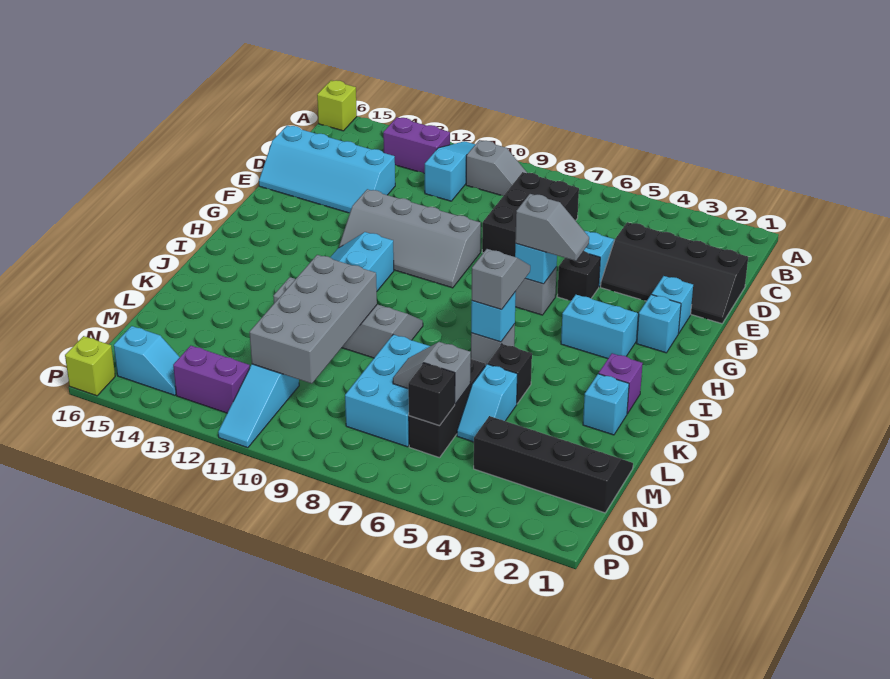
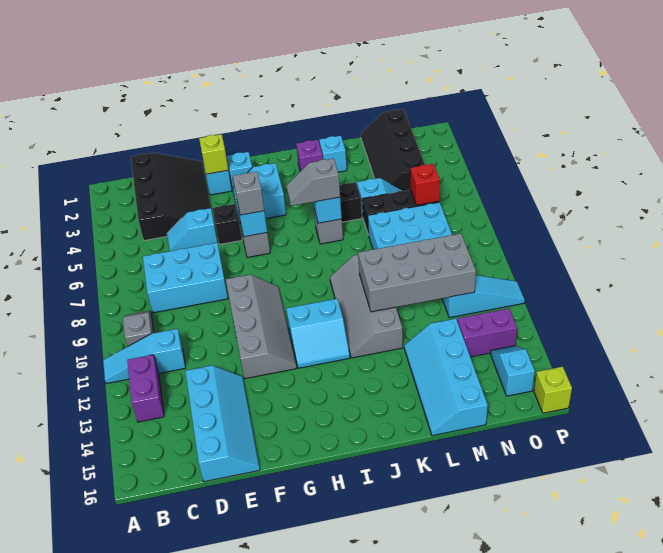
lime brick A16 level 1 -> lime brick F2 level 2
black brick C7:E8 level 1 -> cyan brick C7:E8 level 1
black slope D1:E4 level 1 top D -> black slope C1:E4 level 1 top C
none -> cyan slope L13:M16 level 1 top M
grey slope M6:M7 level 2 top 6 -> none
black brick N6 level 2 -> red brick N6 level 2
purple brick O12:O13 level 1 -> purple brick N13:O13 level 1

